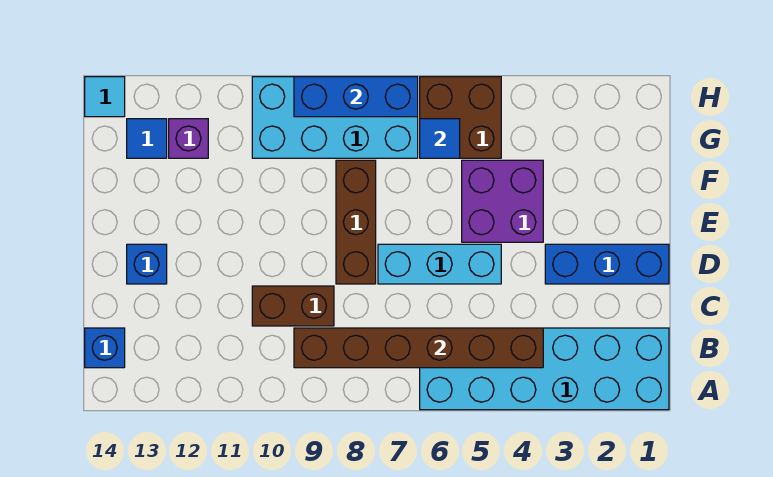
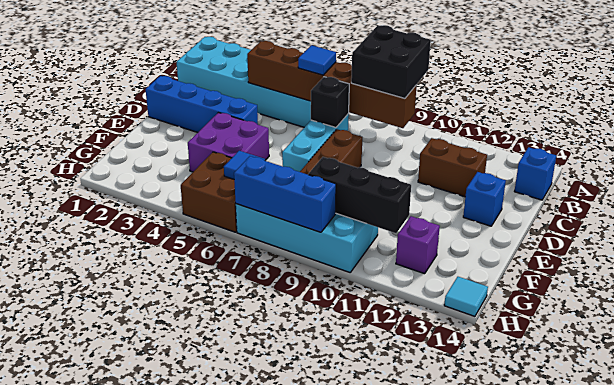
none -> black brick A8:B9 level 3
none -> black brick C7 level 2
brown brick C9:C10 level 1 -> brown brick C11:C12 level 1
blue brick D1:D3 level 1 -> blue brick D1:D4 level 1
cyan brick D5:D7 level 1 -> cyan brick C7:E7 level 1
none -> black brick G9:G11 level 2
blue tile G13 level 1 -> blue tile B6 level 3

